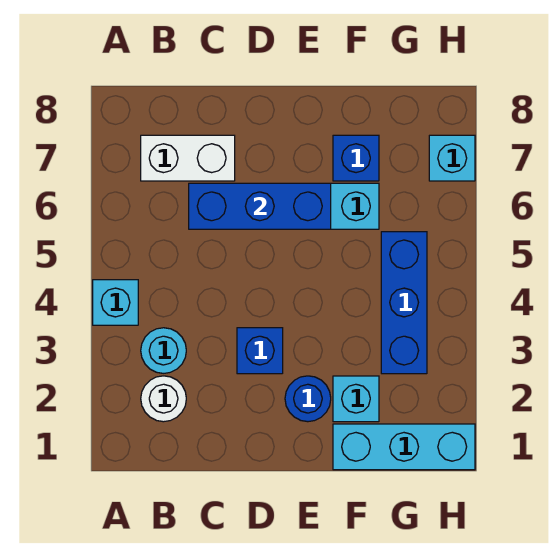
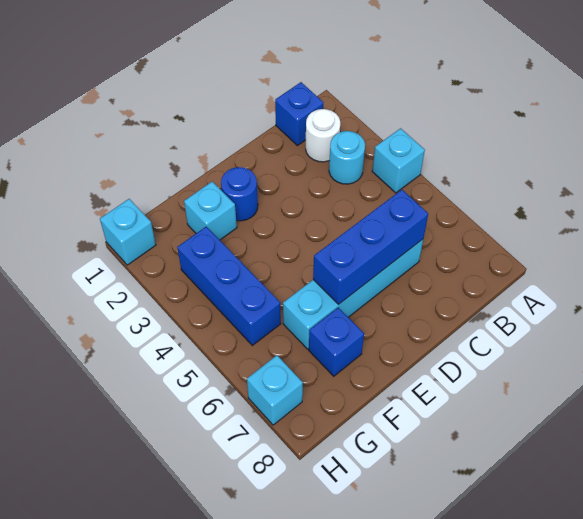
white brick B7:C7 level 1 -> none
blue brick D3 level 1 -> blue brick B1 level 1
cyan brick F1:H1 level 1 -> cyan brick H1 level 1

